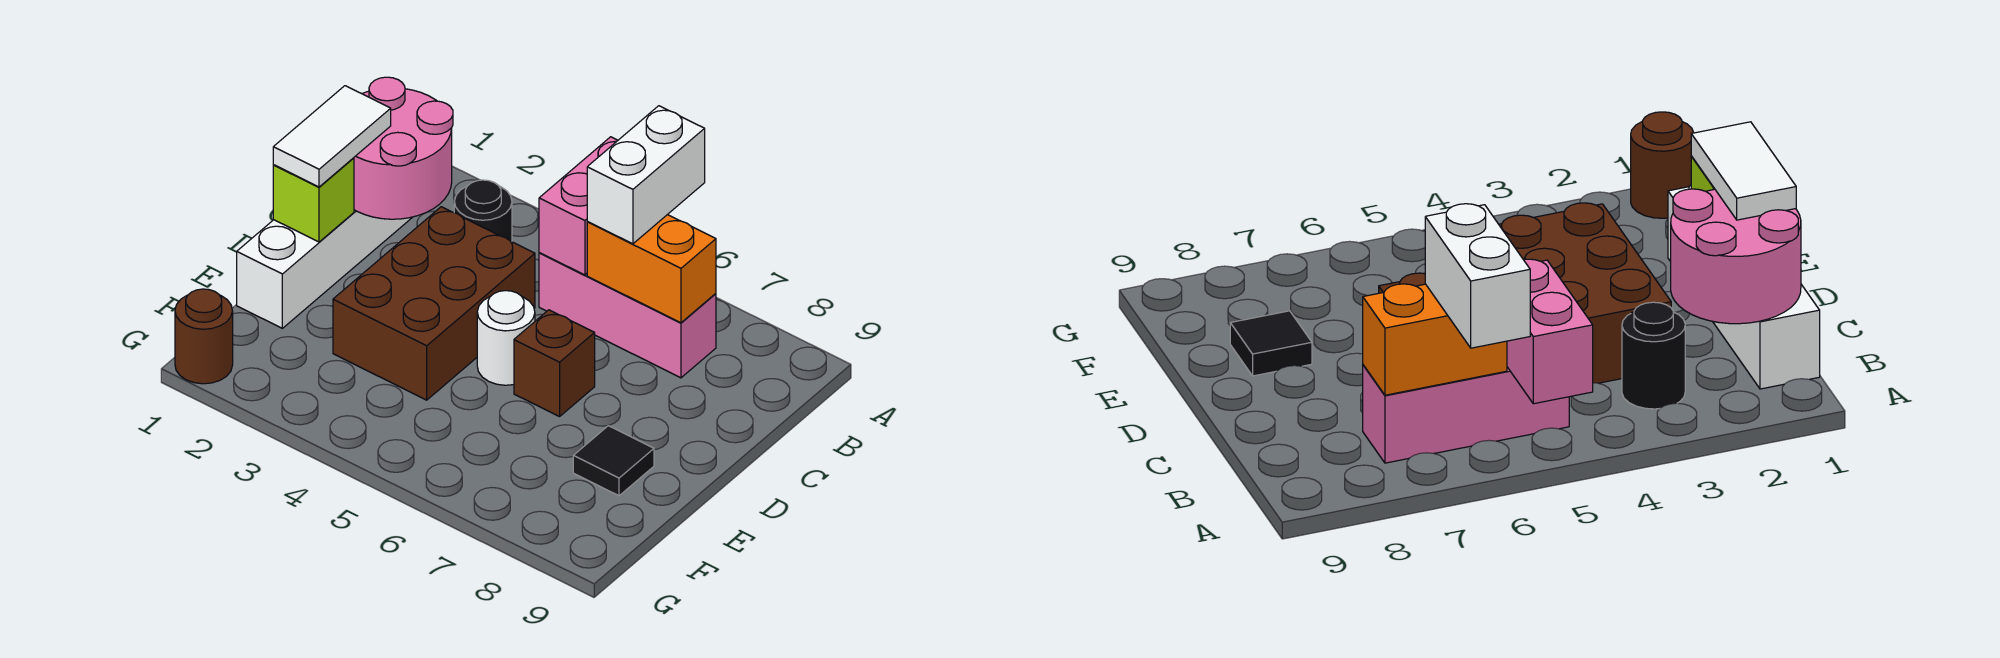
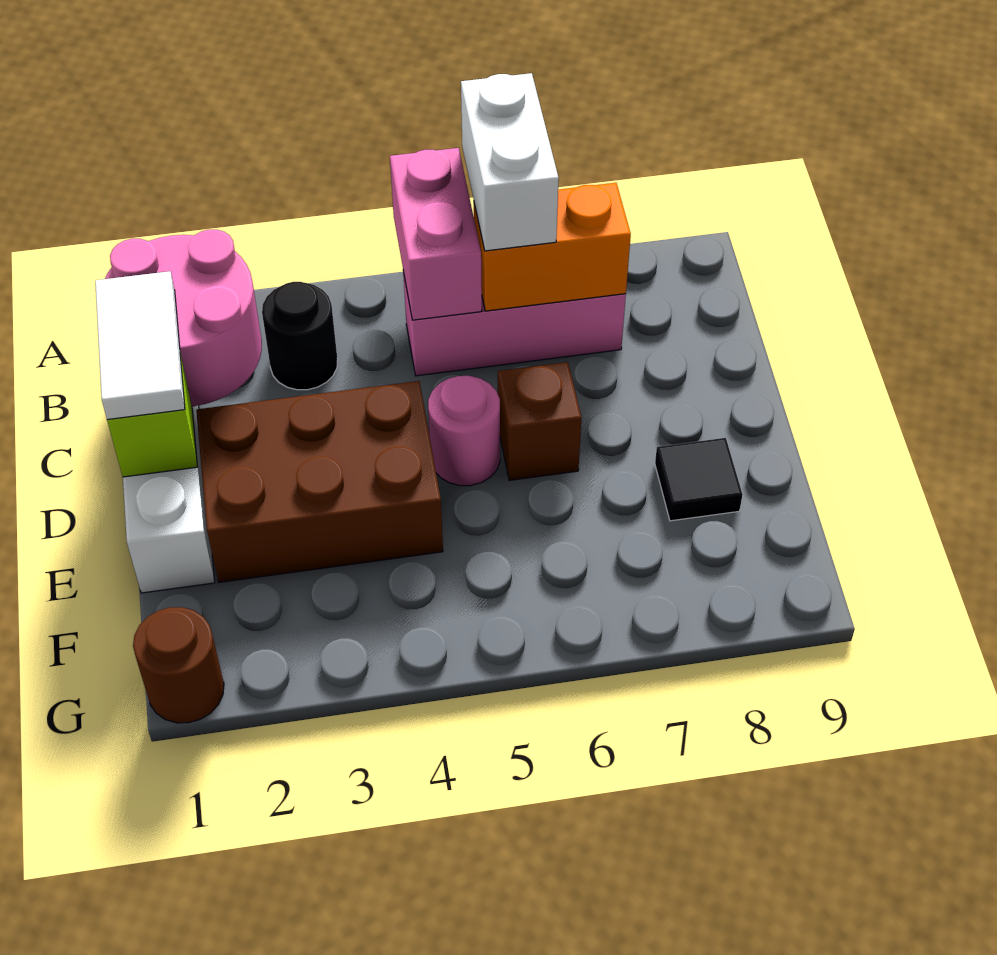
brown brick C3:E4 level 1 -> brown brick D2:E4 level 1
white round brick D5 level 1 -> pink round brick D5 level 1

